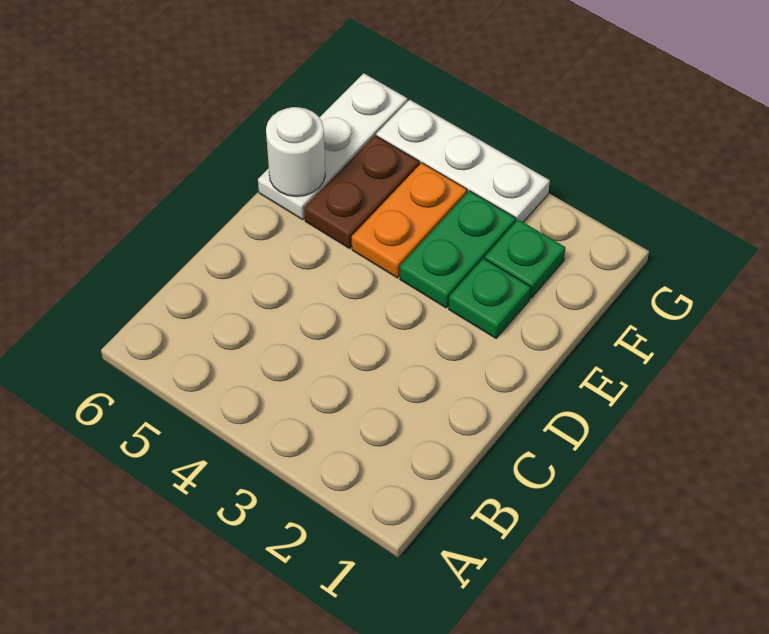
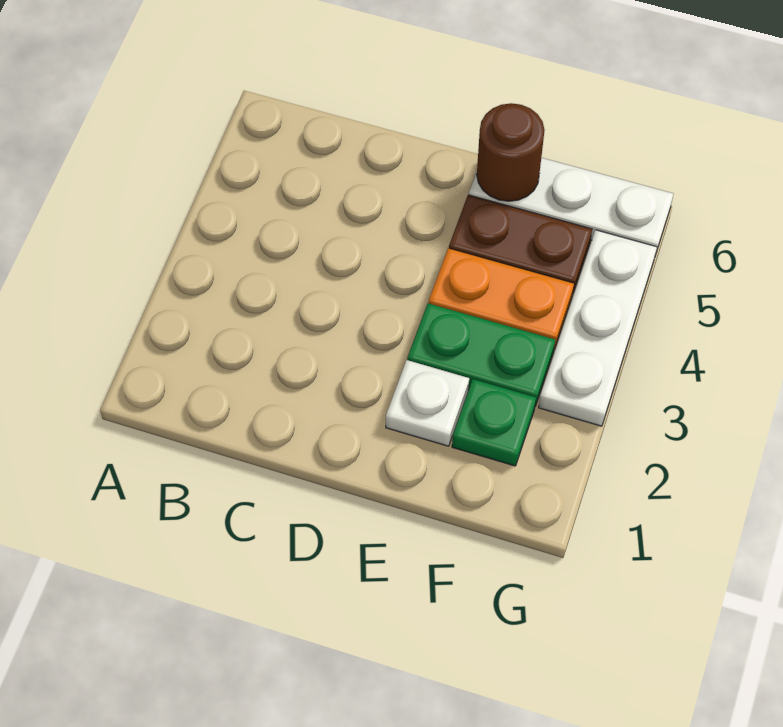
green plate E2 level 1 -> white plate E2 level 1
white round brick E6 level 2 -> brown round brick E6 level 2

